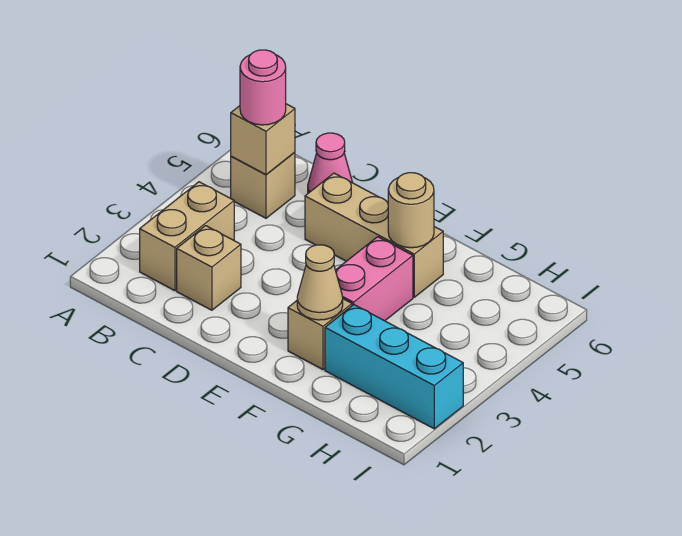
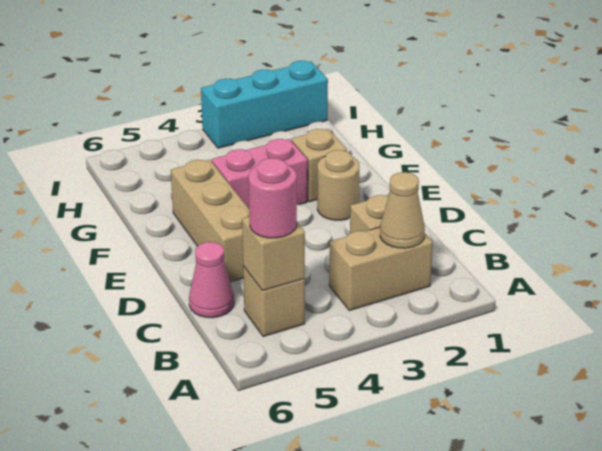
tan cone F2 level 2 -> tan cone B2 level 2
tan round brick F5 level 2 -> tan round brick E2 level 1
cyan brick G2:I2 level 1 -> cyan brick I1:I3 level 1

